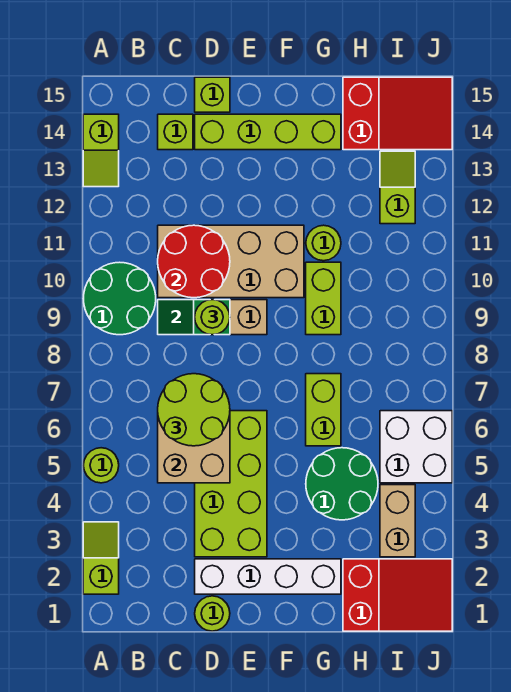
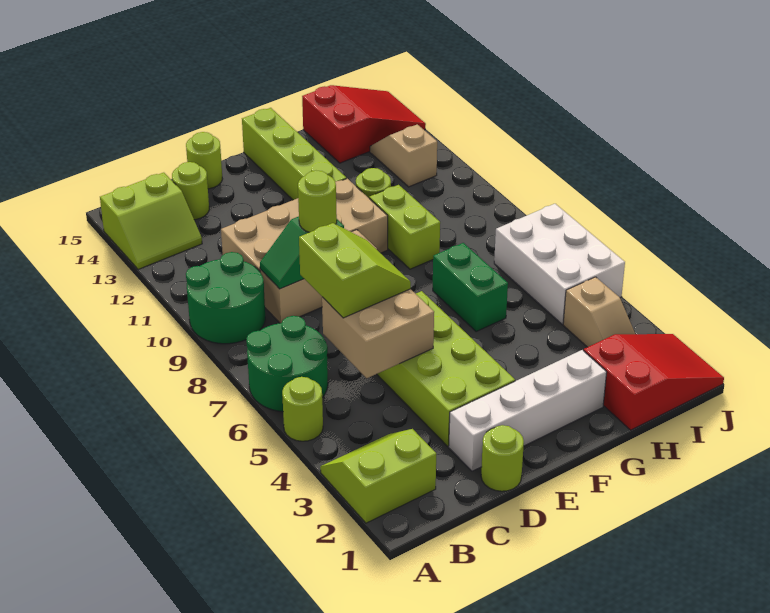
lime slope A2:A3 level 1 top 2 -> lime slope A2:B3 level 1 top 2
lime slope A13:A14 level 1 top 14 -> lime slope A13:B14 level 1 top 14
lime round brick C6:D7 level 3 -> lime slope C6:D7 level 3 top C
red round brick C10:D11 level 2 -> none
lime brick C14 level 1 -> lime round brick C14 level 1
lime brick D14:G14 level 1 -> lime brick F12:F15 level 1
lime brick D15 level 1 -> lime round brick D15 level 1
green round brick G4:H5 level 1 -> green round brick A6:B7 level 1
lime brick G6:G7 level 1 -> green brick G6:G7 level 1
tan brick I3:I4 level 1 -> tan slope I3:I4 level 1 top 4
white brick I5:J6 level 1 -> white brick I5:J7 level 1
lime slope I12:I13 level 1 top 12 -> tan slope I12:I13 level 1 top 12

